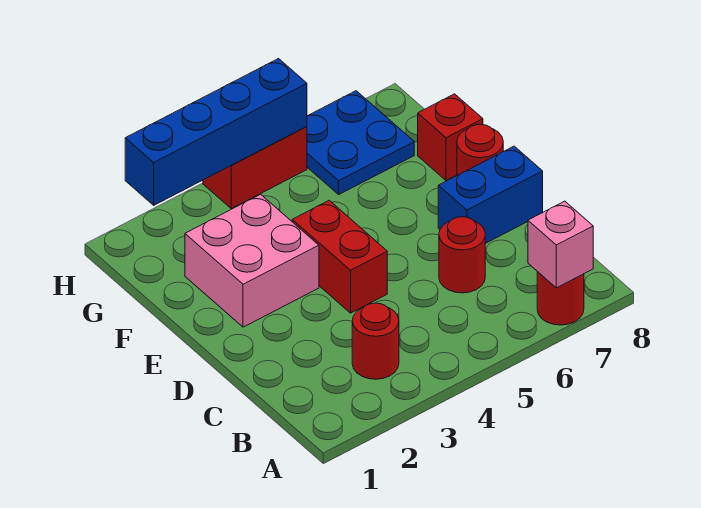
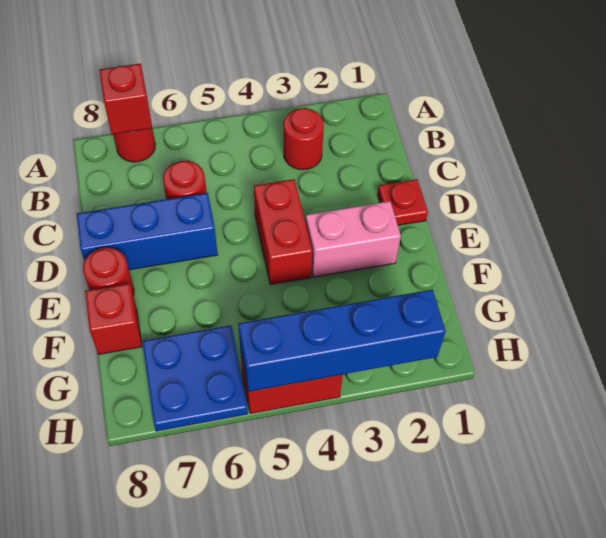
pink brick A7 level 2 -> red brick A7 level 2
none -> red plate D1 level 1
blue brick D7:D8 level 1 -> blue brick D6:D8 level 1
pink brick E2:F3 level 1 -> pink brick E2:E3 level 1

